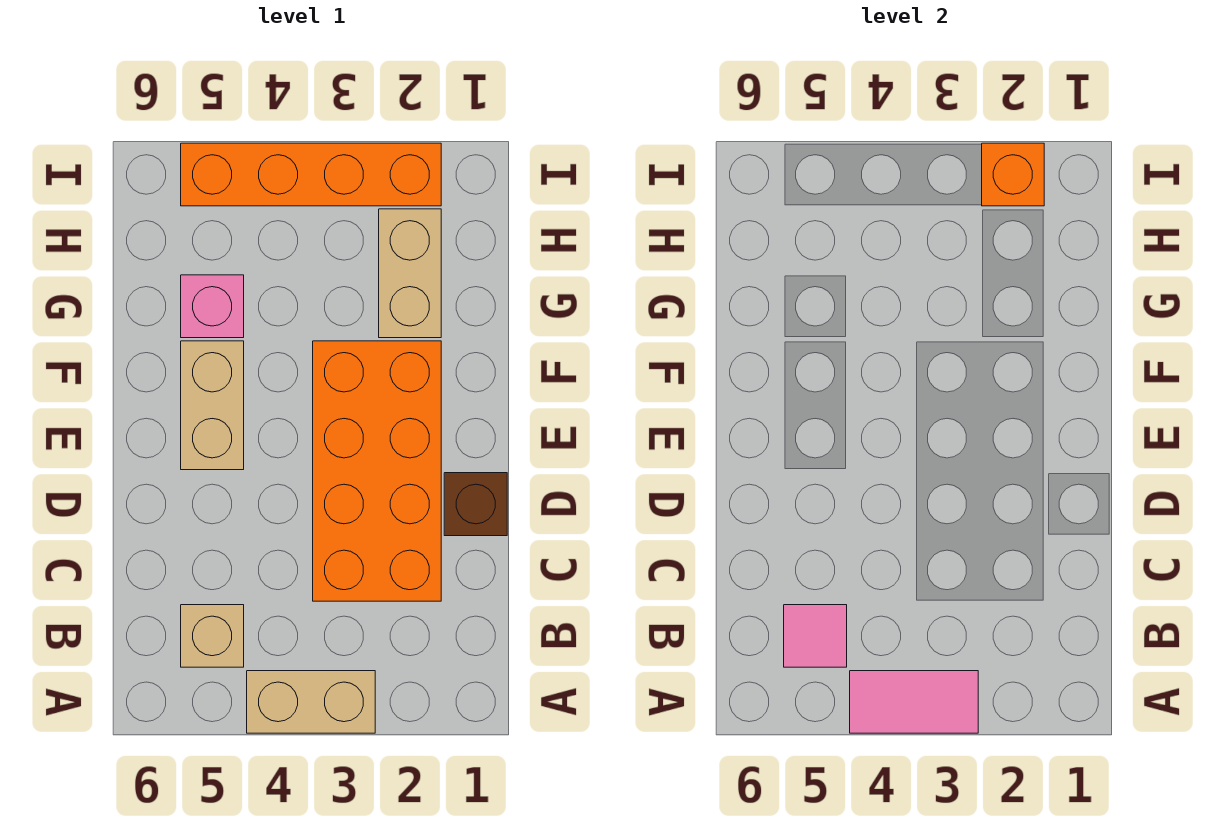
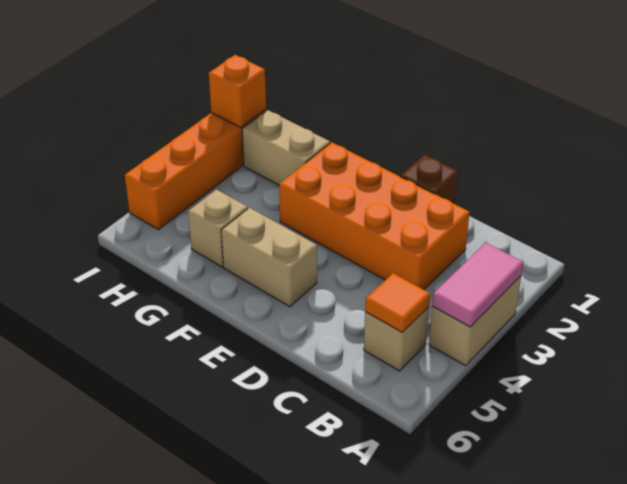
pink tile B5 level 2 -> orange tile B5 level 2
pink brick G5 level 1 -> tan brick G5 level 1

